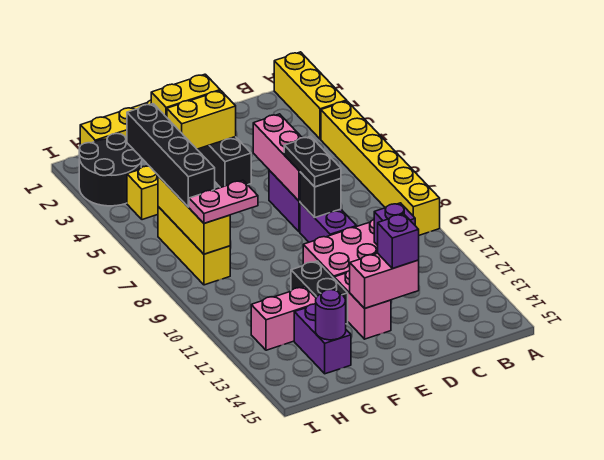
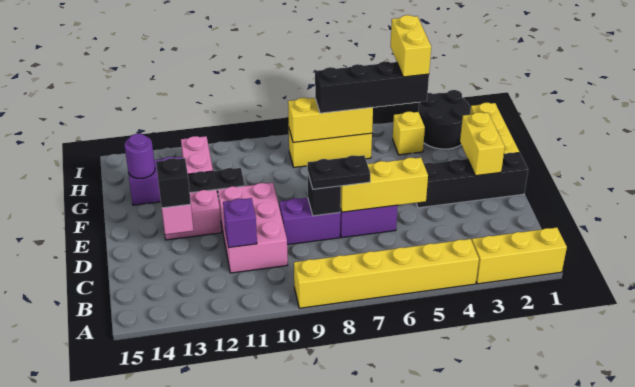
pink brick D5:D7 level 2 -> yellow brick D5:D7 level 2
purple brick D13 level 3 -> black brick D13 level 3
yellow brick E3:F3 level 2 -> yellow brick H4:I4 level 4
pink plate G8:H8 level 3 -> none

